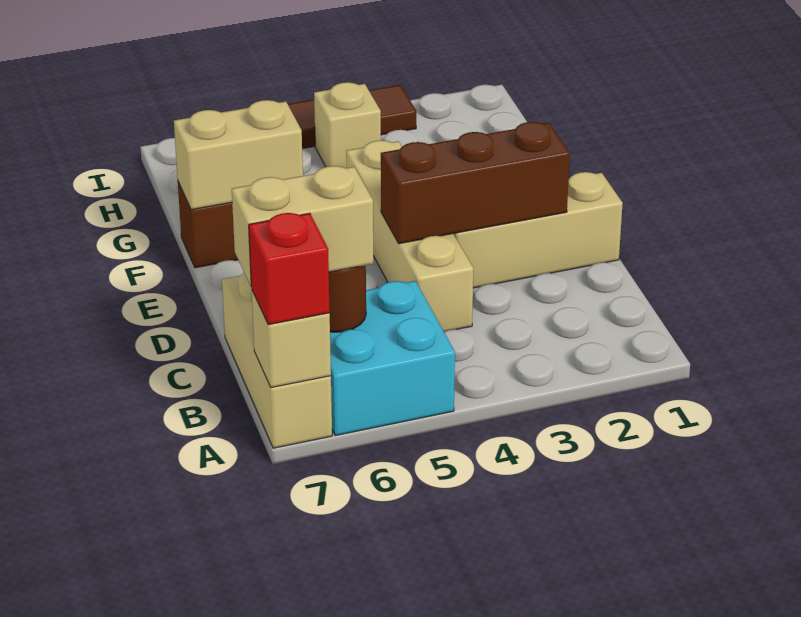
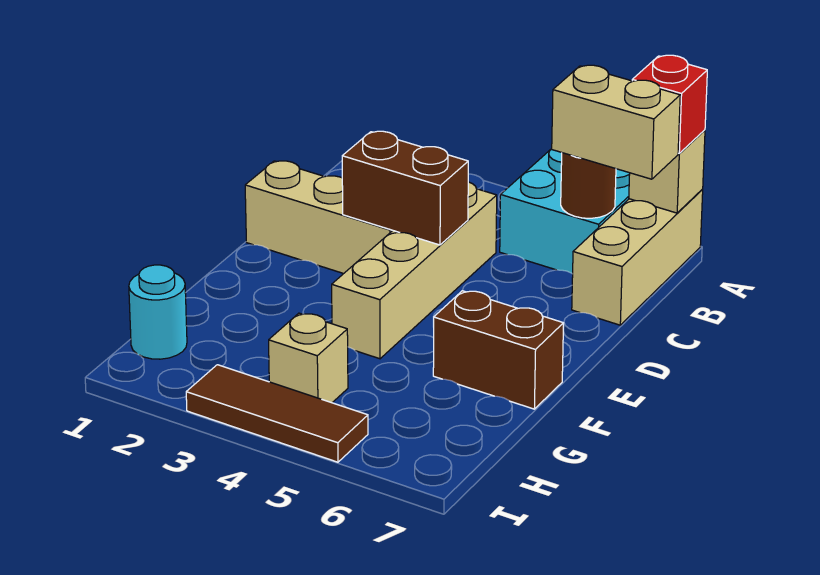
brown brick D2:D4 level 2 -> brown brick D3:D4 level 2
tan brick F6:F7 level 2 -> none
none -> cyan round brick H1 level 1

